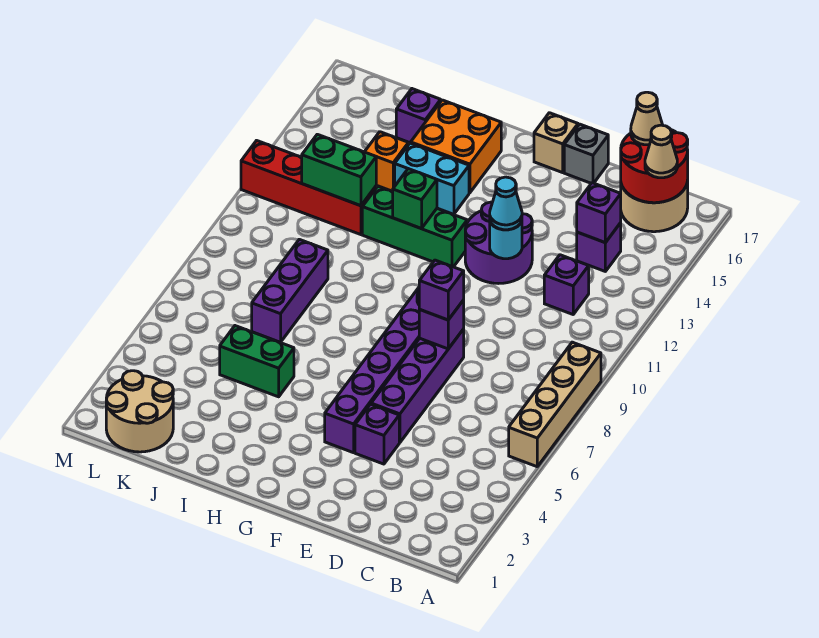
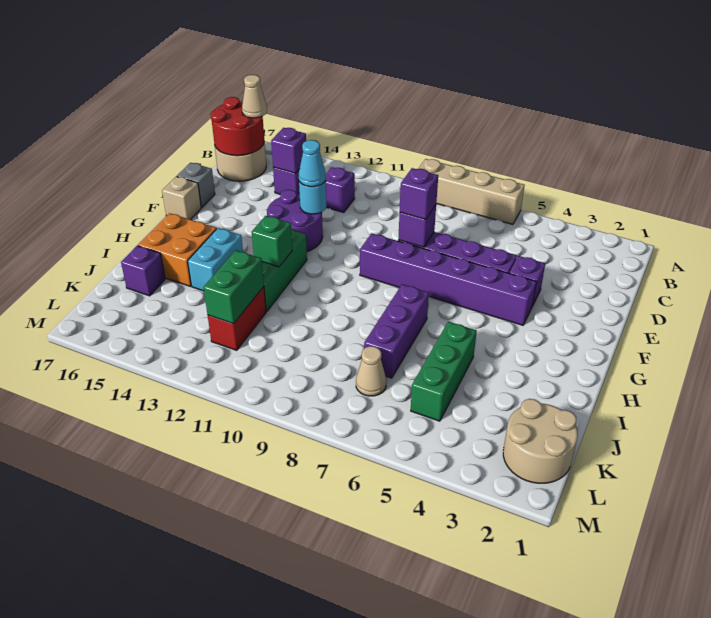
tan cone C17 level 3 -> tan cone K7 level 1
green brick I5:J5 level 1 -> green brick I5:K5 level 1
purple brick J7:J9 level 1 -> purple brick H7:J7 level 1
red brick J12:M12 level 1 -> red brick J12:K12 level 1
orange brick J14 level 1 -> none

